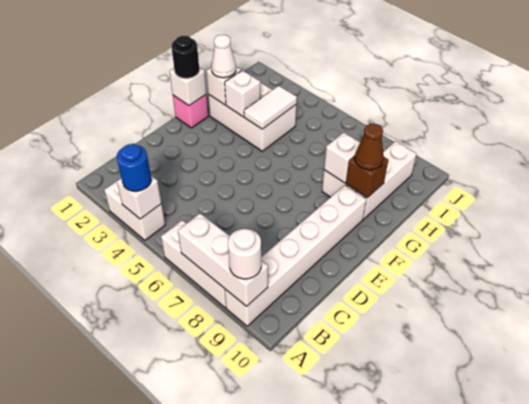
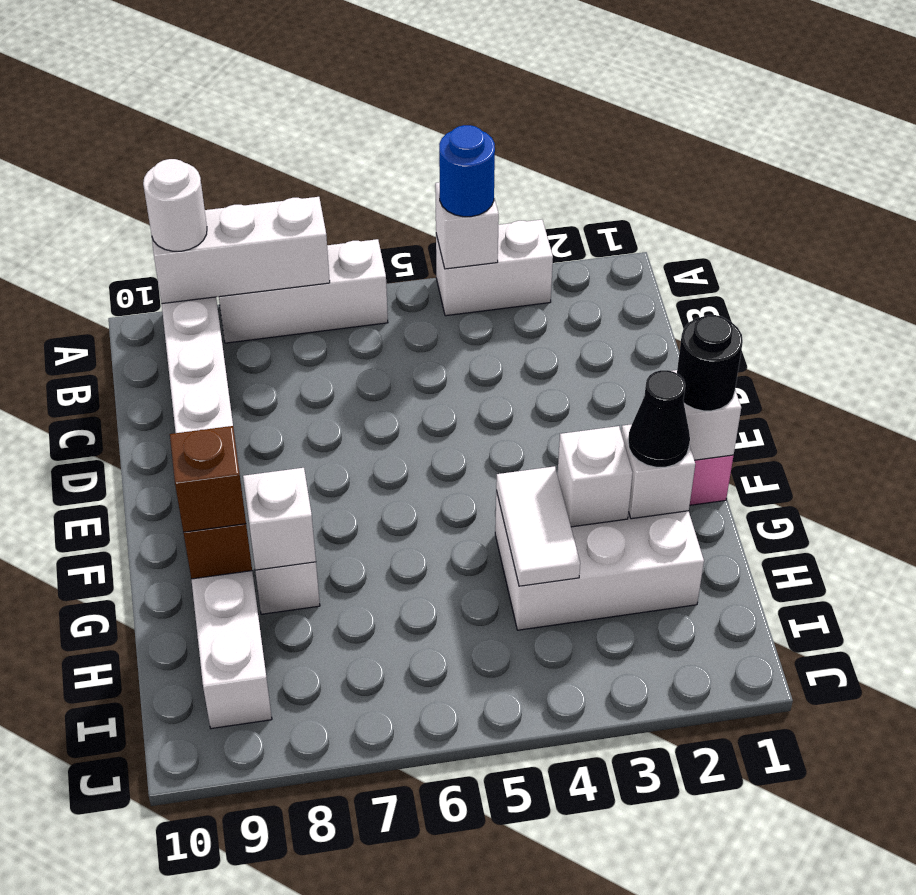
white cone G2 level 3 -> black cone G2 level 3
brown cone G9 level 3 -> brown brick G9 level 3

